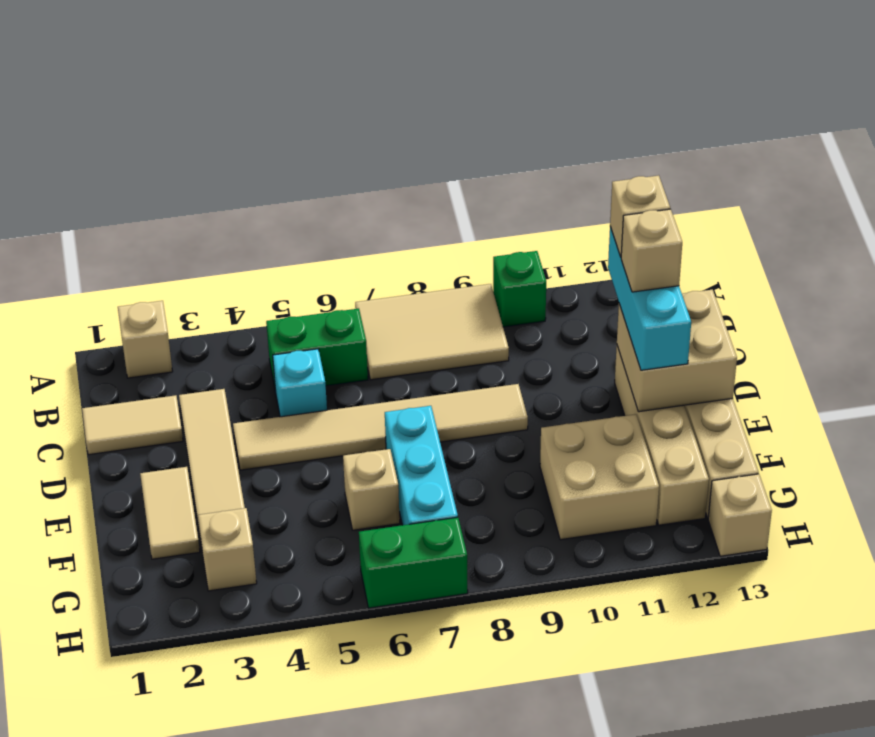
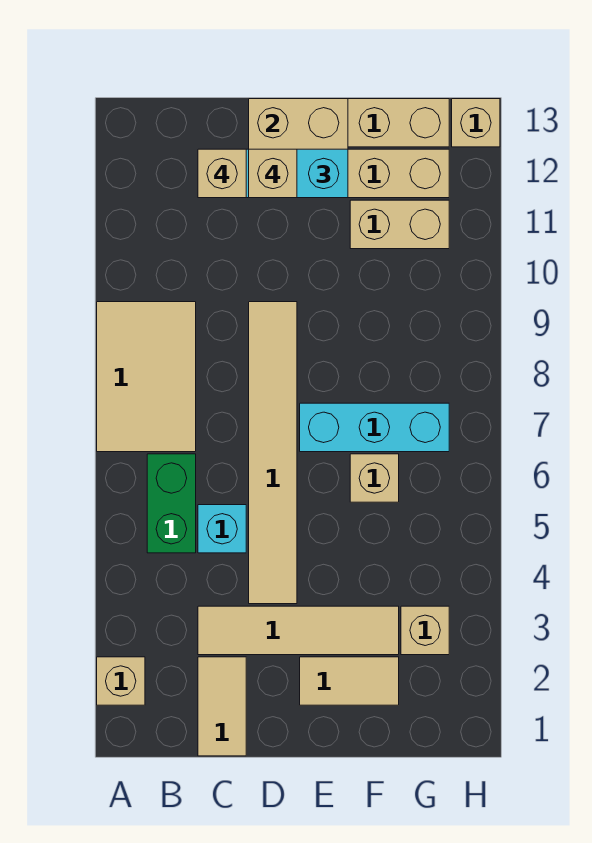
green brick A10 level 1 -> none
tan brick F10:G11 level 1 -> tan brick F11:G11 level 1
green brick H6:H7 level 1 -> none

